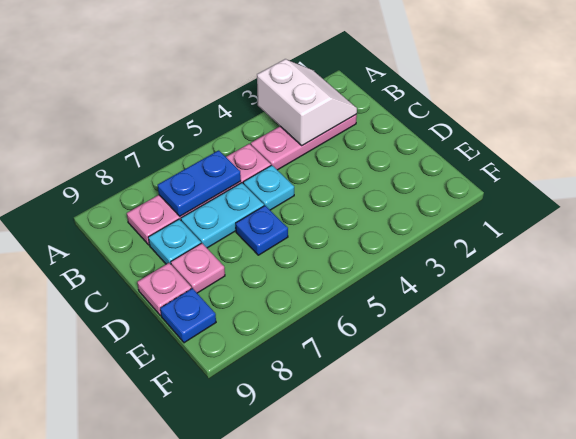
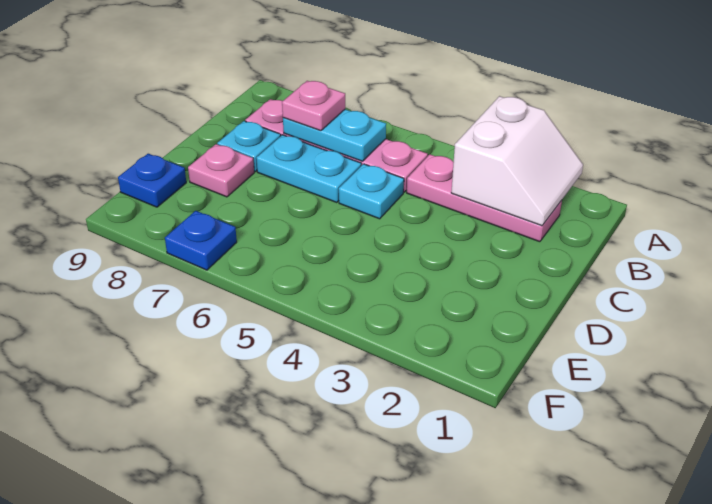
blue plate B6:B7 level 2 -> cyan plate B6:B7 level 2
blue plate D6 level 1 -> blue plate F7 level 1
pink plate D9 level 1 -> pink plate B7 level 3

